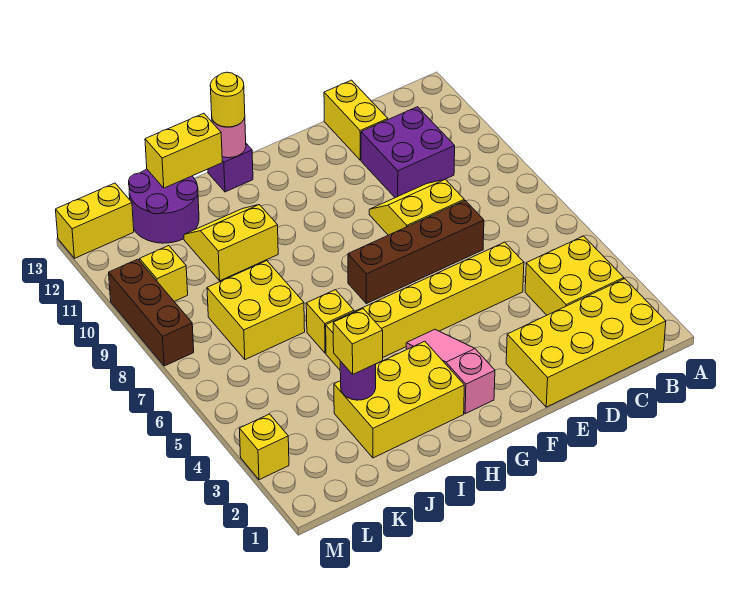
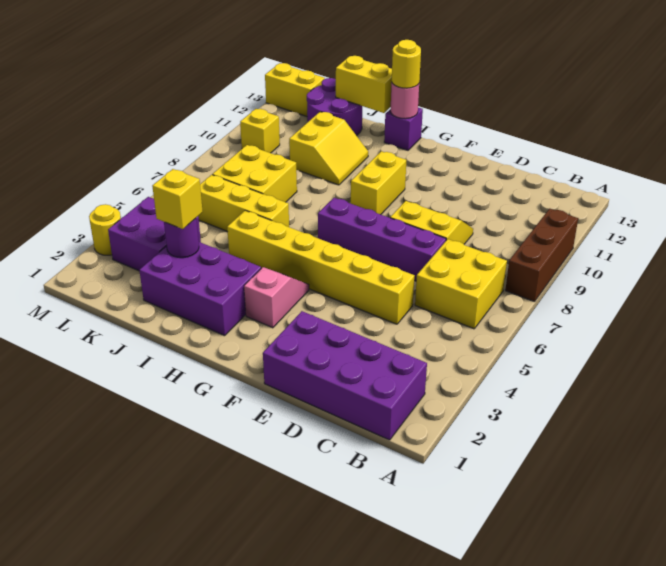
yellow brick B1:E2 level 1 -> purple brick B1:E2 level 1
yellow brick B3:C4 level 1 -> yellow brick B6:C7 level 1
purple brick C10:D11 level 1 -> purple brick K3:L4 level 1
brown brick D7:G7 level 1 -> purple brick D7:G7 level 1
yellow brick D12:D13 level 1 -> yellow brick G9:G10 level 1
pink slope G2:G4 level 1 top 2 -> pink slope G3:G4 level 1 top 3
yellow brick H2:J3 level 1 -> purple brick H2:J3 level 1
yellow brick I6 level 1 -> yellow brick I6:K6 level 1
yellow slope I10:J11 level 1 top 10 -> yellow slope I10:J11 level 1 top J
yellow brick M3 level 1 -> yellow round brick M3 level 1
brown brick M8:M10 level 1 -> brown brick A8:A10 level 1

